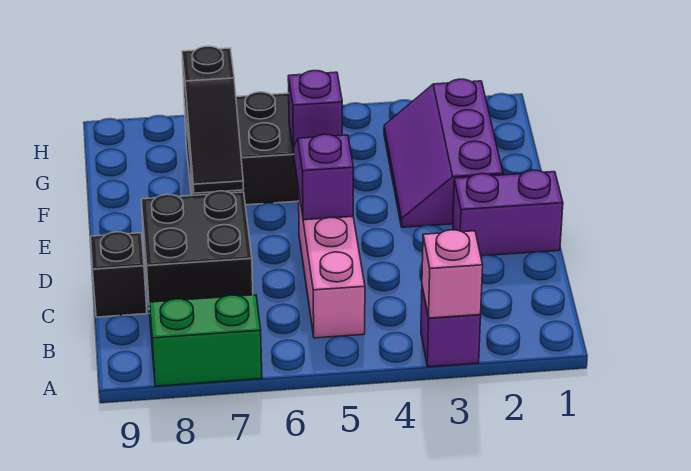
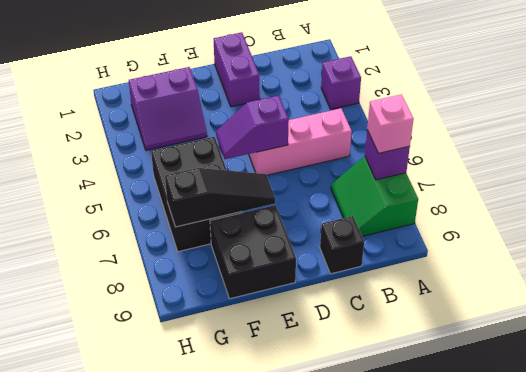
pink brick A3 level 2 -> pink brick A7 level 3
black brick C7:D8 level 1 -> black brick E8:F9 level 1
purple slope E2:G3 level 1 top 2 -> purple slope F2:G3 level 1 top 2
purple brick F5 level 2 -> purple brick A7 level 2

